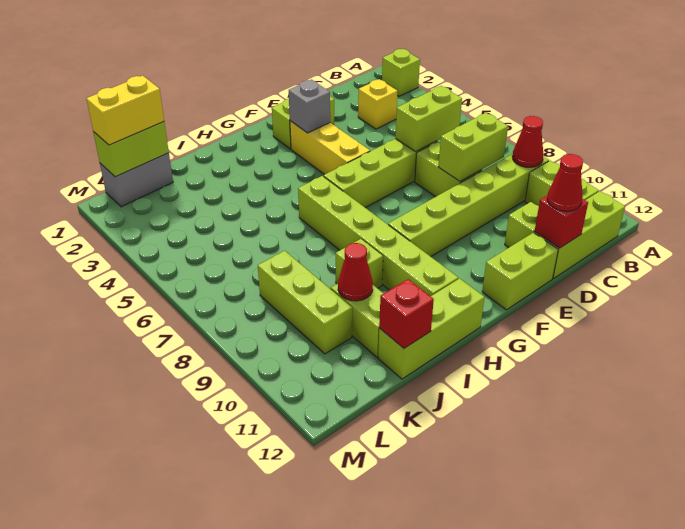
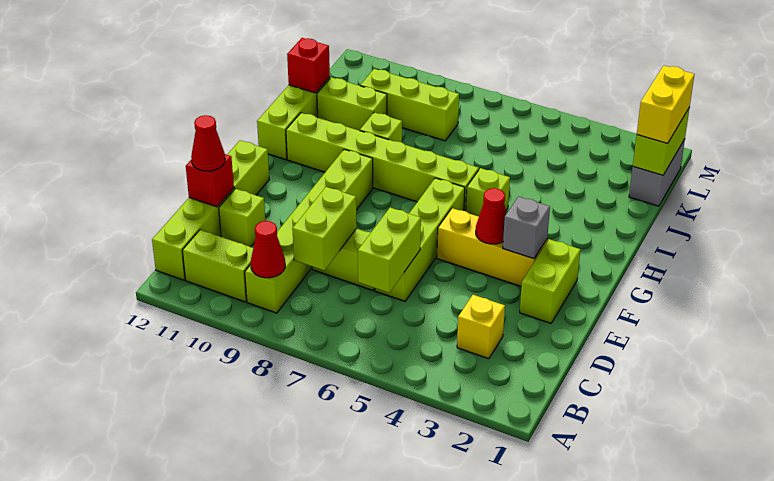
lime brick A2 level 1 -> lime brick H5 level 1
red cone J10 level 2 -> red cone F4 level 2

